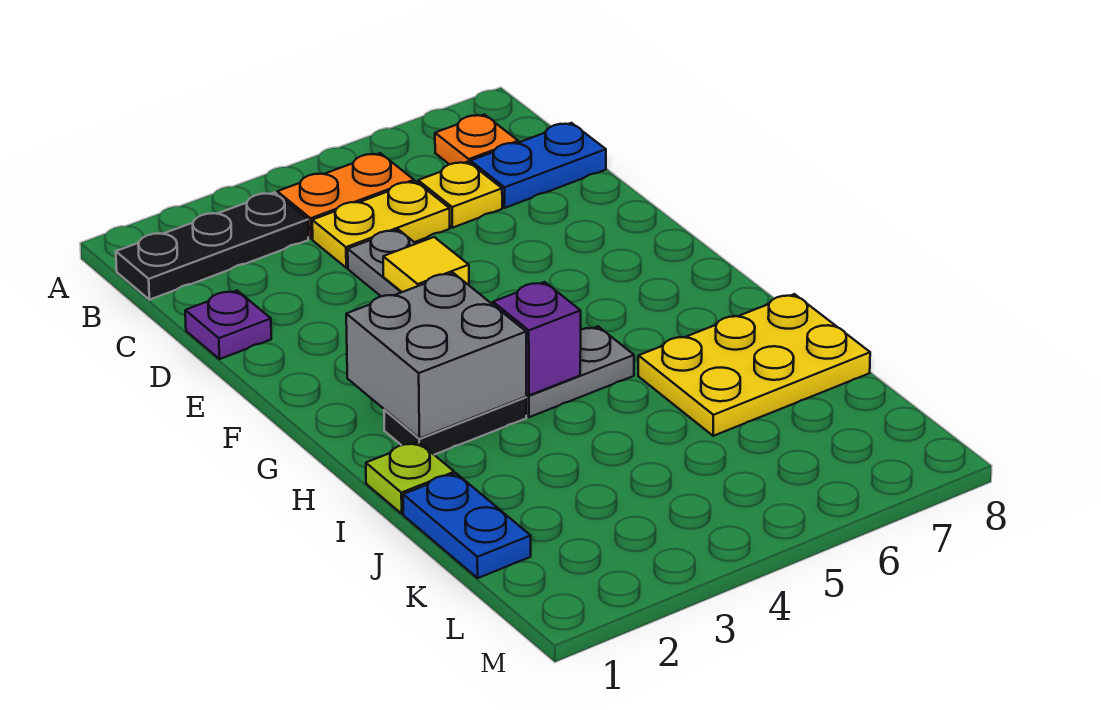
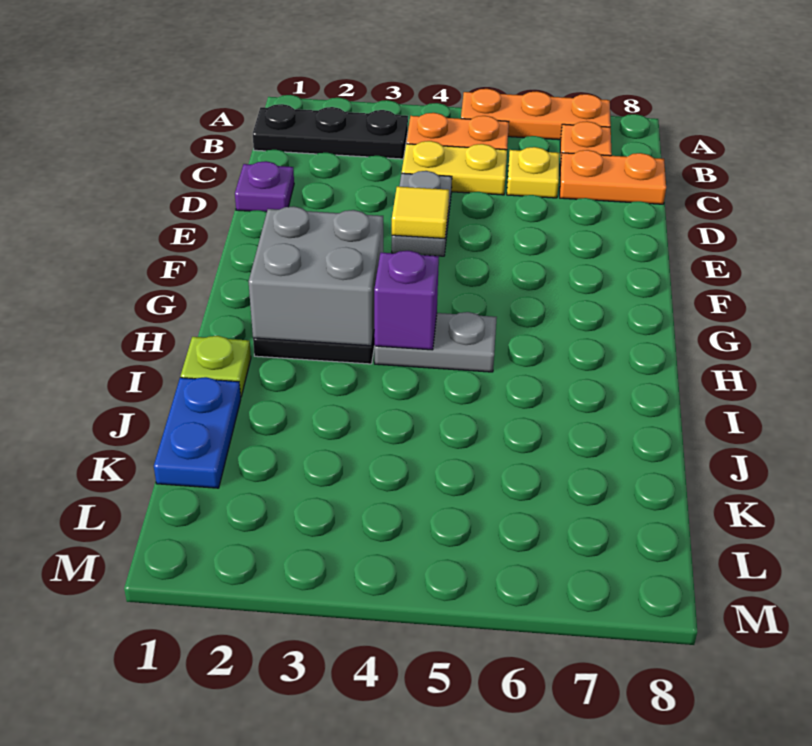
none -> orange plate A5:A7 level 1
blue plate C7:C8 level 1 -> orange plate C7:C8 level 1
yellow plate I6:J8 level 1 -> none

